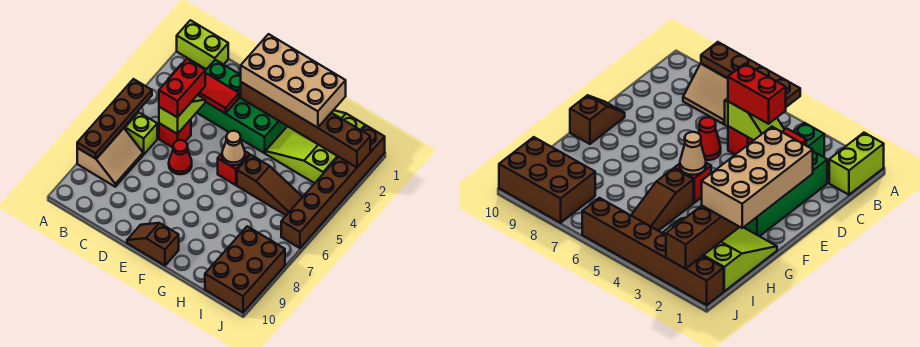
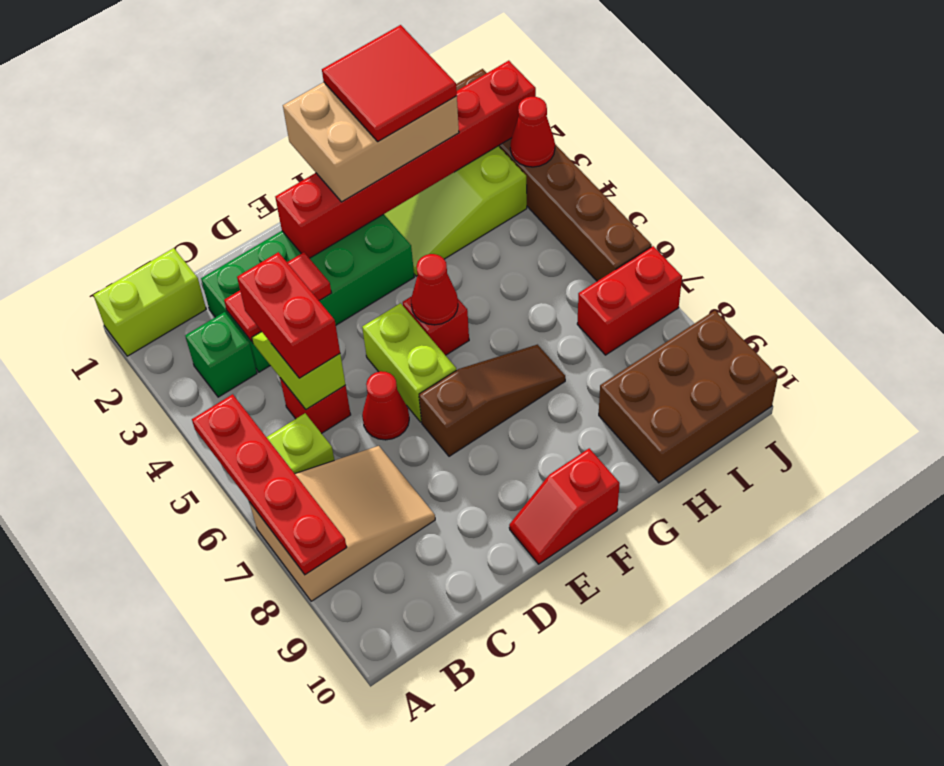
brown plate A5:A8 level 2 -> red plate A5:A8 level 2
tan slope A7:B8 level 1 top A -> tan slope A7:C8 level 1 top A
tan brick E1:H2 level 3 -> tan brick F1:H2 level 3
brown brick E2:J2 level 2 -> red brick E2:J2 level 2
none -> lime brick E5:E6 level 1
brown slope E10:F10 level 1 top F -> red slope E10:F10 level 1 top F
tan cone F5 level 2 -> red cone F5 level 2
none -> red tile G1:H2 level 4
brown slope G5:I5 level 1 top G -> brown slope E7:G7 level 1 top E
none -> red brick I7:J7 level 1
brown brick I8:J10 level 1 -> brown brick H9:J10 level 1
none -> red cone J3 level 2

